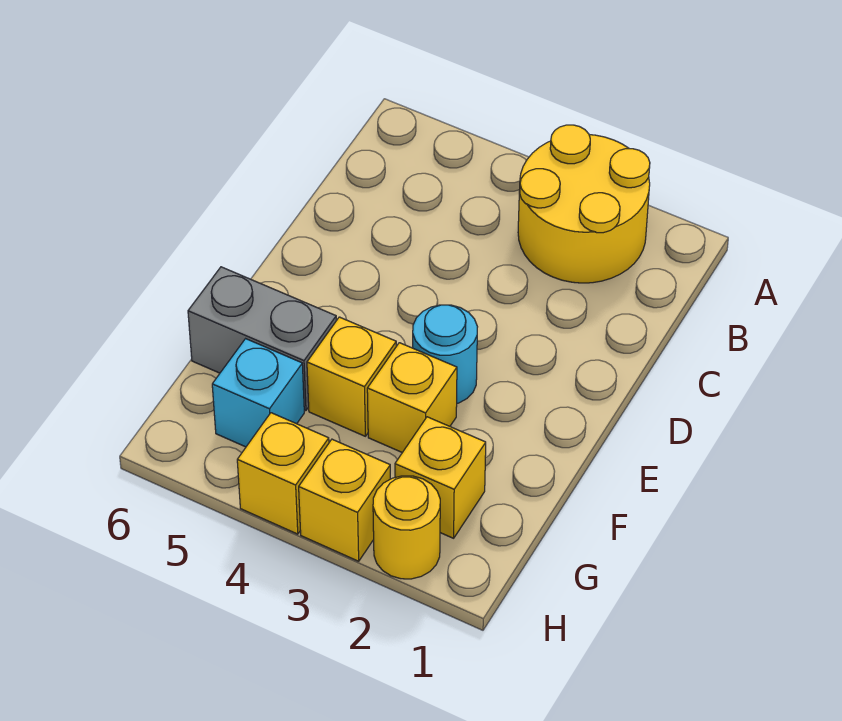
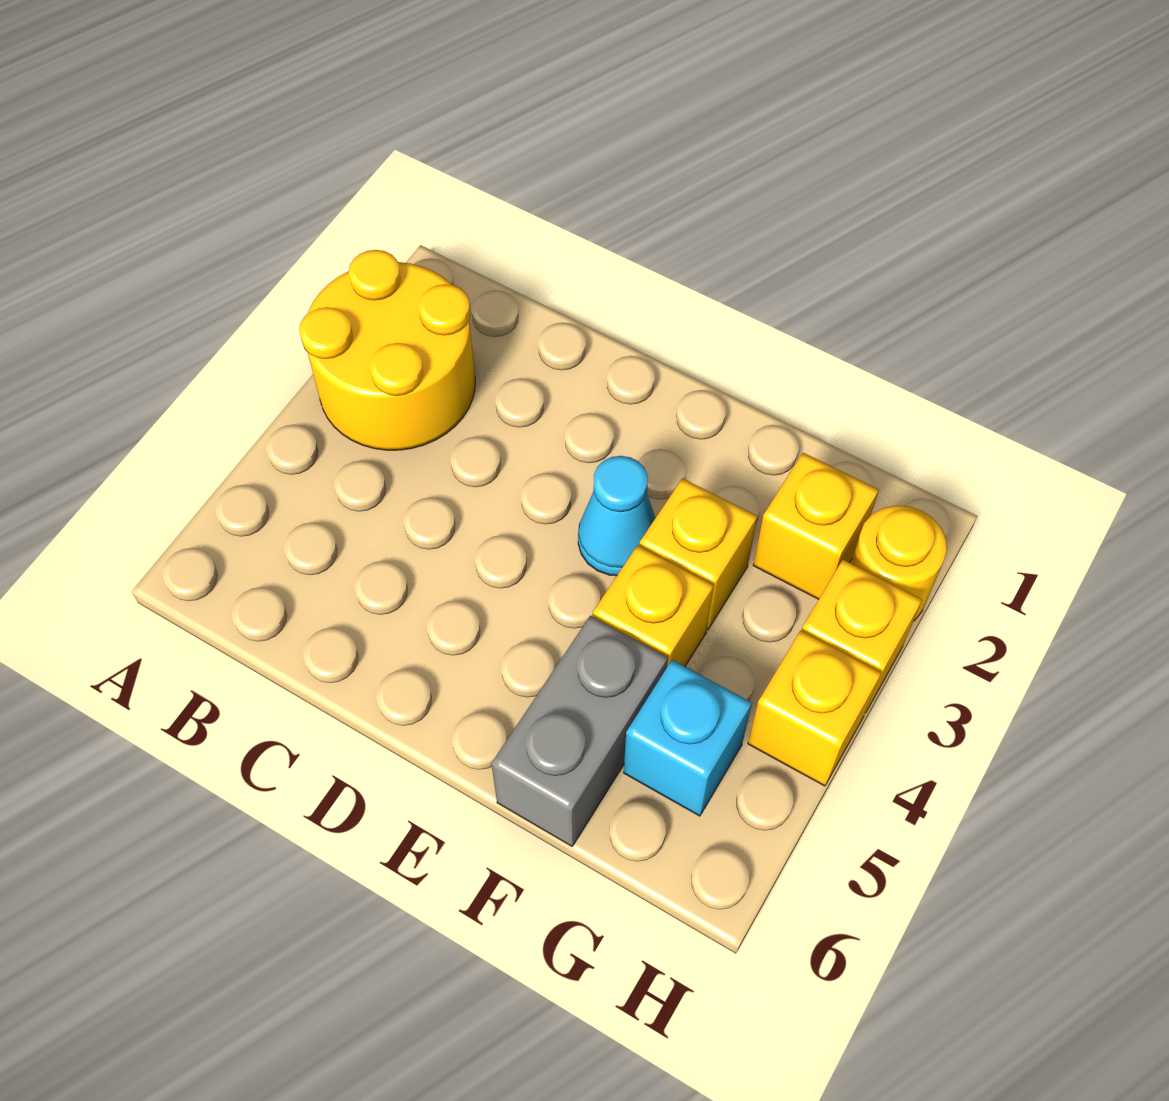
cyan round brick E3 level 1 -> cyan cone E3 level 1

